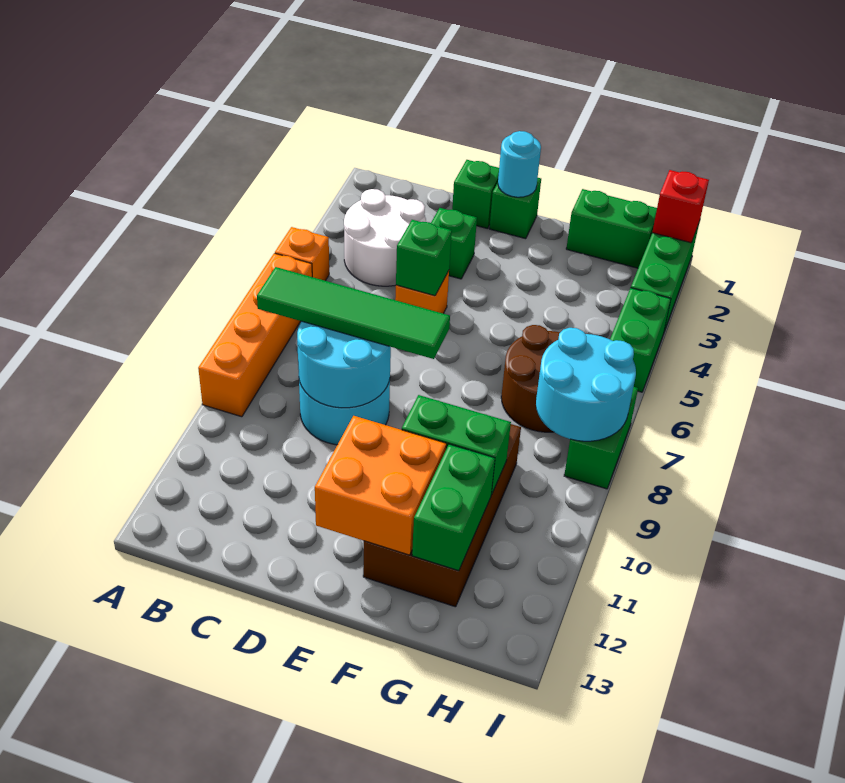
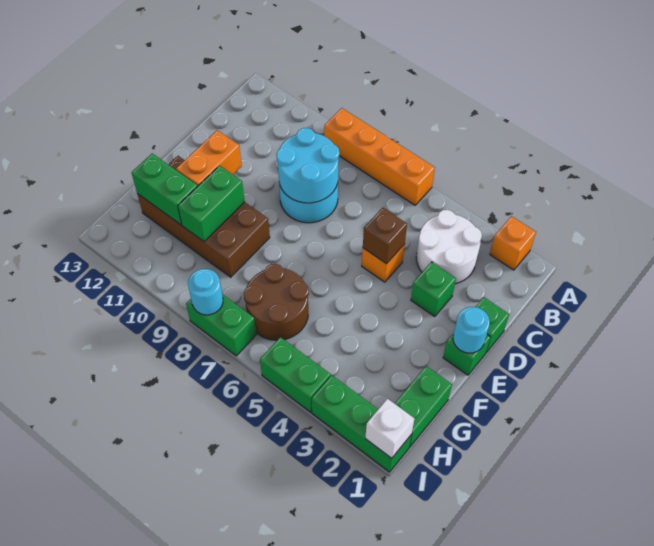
orange brick A5 level 1 -> orange brick A2 level 1
green tile B8:E8 level 3 -> none
green brick D5 level 2 -> brown brick D5 level 2
orange brick E11:F12 level 2 -> orange brick E11:F11 level 2
cyan round brick H7:I8 level 2 -> cyan round brick I8 level 2
red brick I1 level 2 -> white brick I1 level 2

